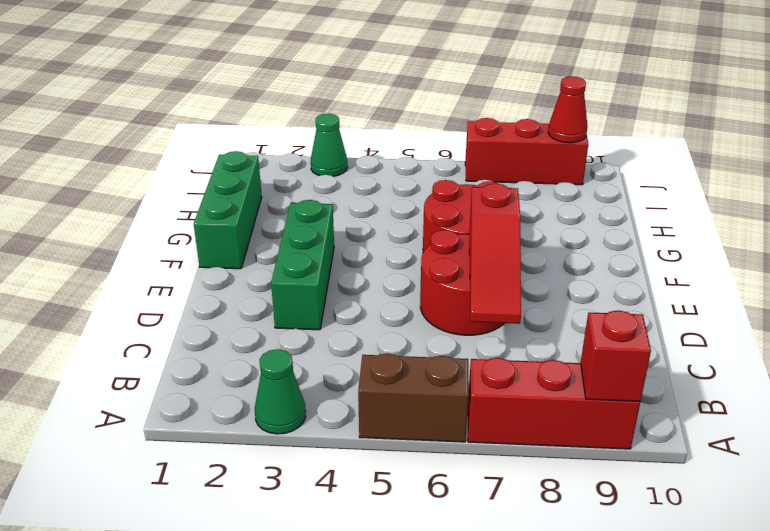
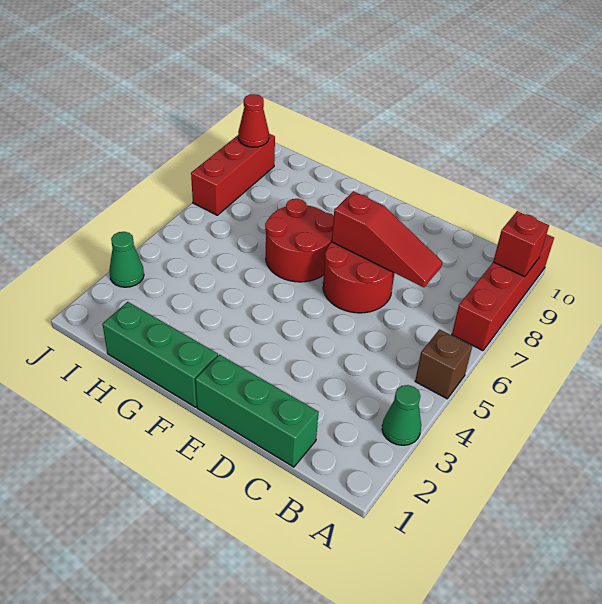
brown brick A5:A6 level 1 -> brown brick A5 level 1
red brick A7:A9 level 1 -> red brick A7:A10 level 1
green brick D3:F3 level 1 -> green brick C1:E1 level 1

